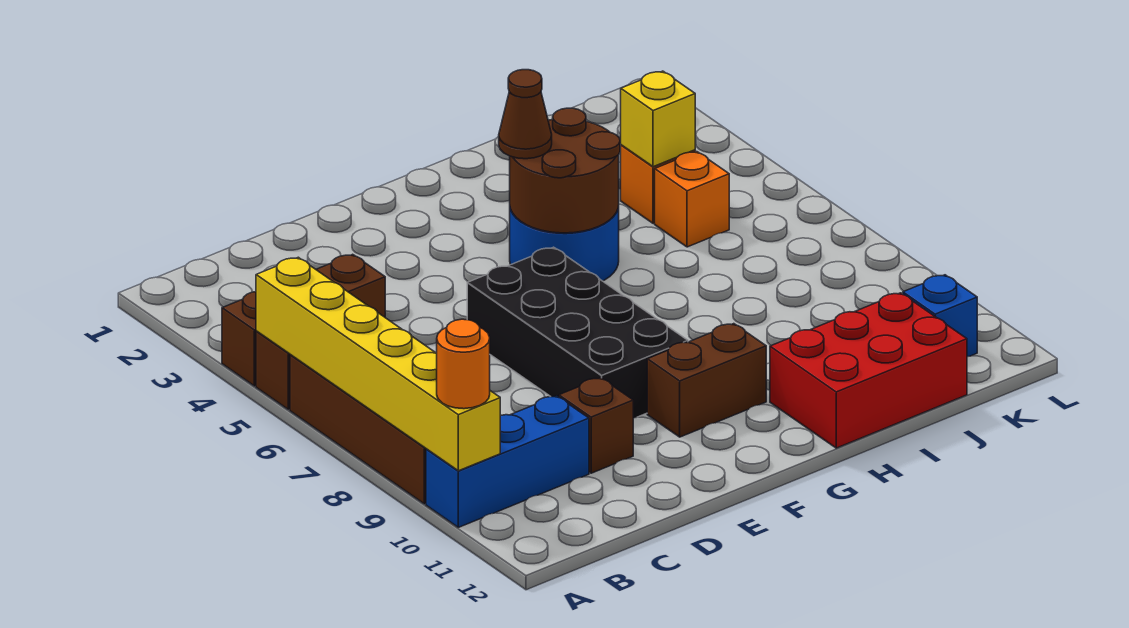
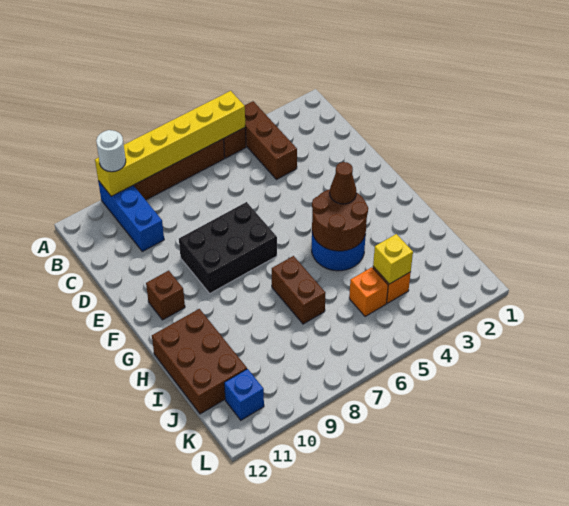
orange round brick A10 level 3 -> white round brick A10 level 3
brown brick D10 level 1 -> brown brick F11 level 1
black brick E6:F9 level 1 -> black brick E7:F9 level 1
brown brick F10:G10 level 1 -> brown brick H7:I7 level 1
red brick H11:J12 level 1 -> brown brick H11:J12 level 1

